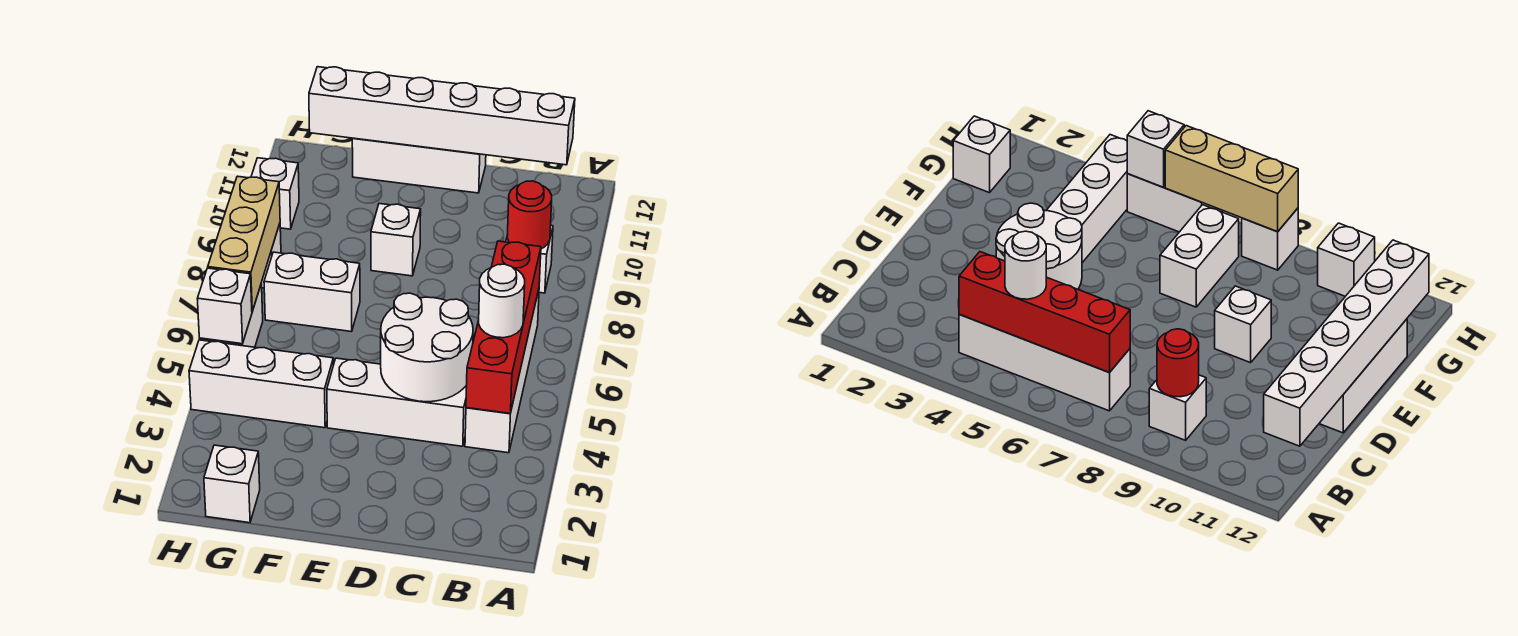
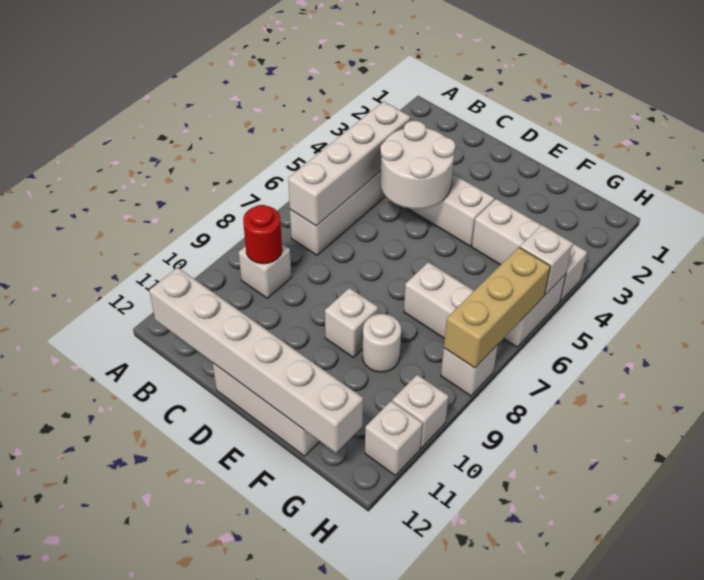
red brick B4:B7 level 2 -> white brick B4:B7 level 2
white round brick B5 level 3 -> white round brick F9 level 1
white brick G1 level 1 -> white brick H11 level 1

